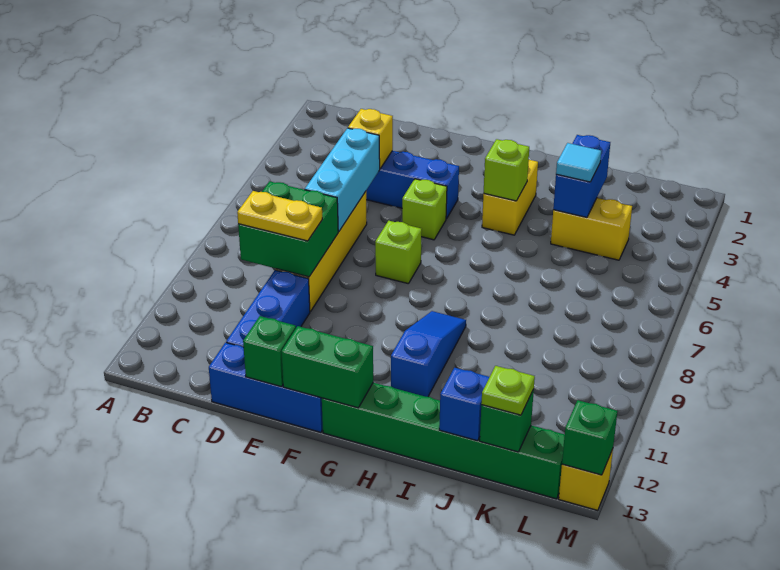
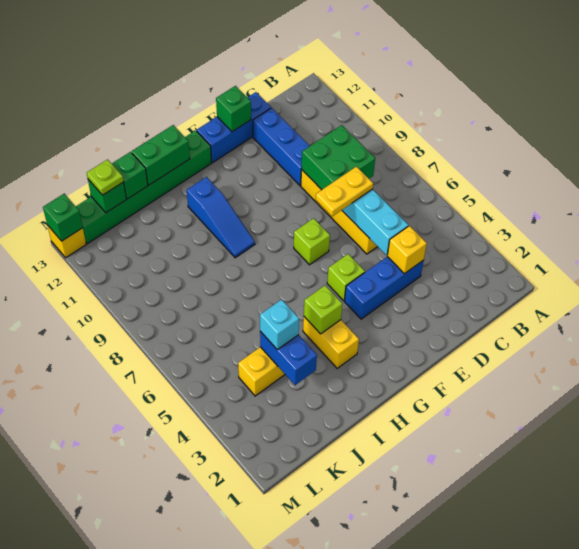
yellow plate C9:D9 level 3 -> yellow plate D7:E7 level 3
green brick F13:G13 level 2 -> green brick H13:I13 level 2
cyan tile J4 level 3 -> cyan brick J4 level 3
blue brick J13 level 2 -> green brick J13 level 2

